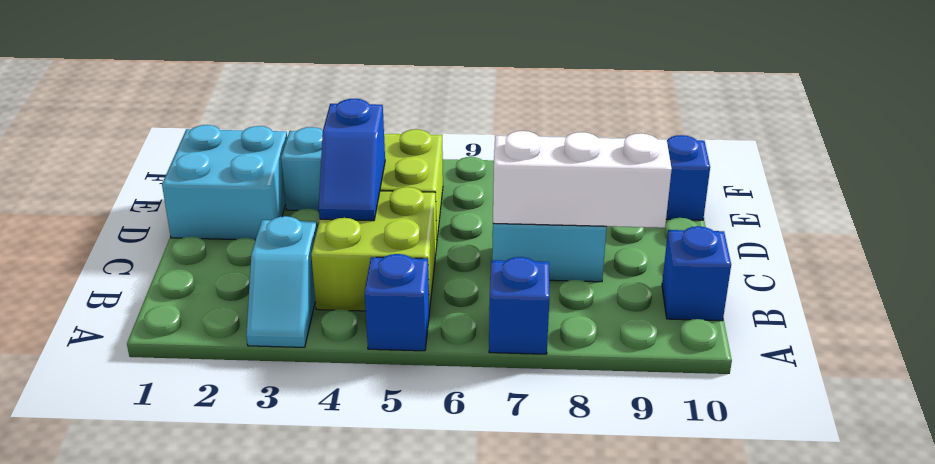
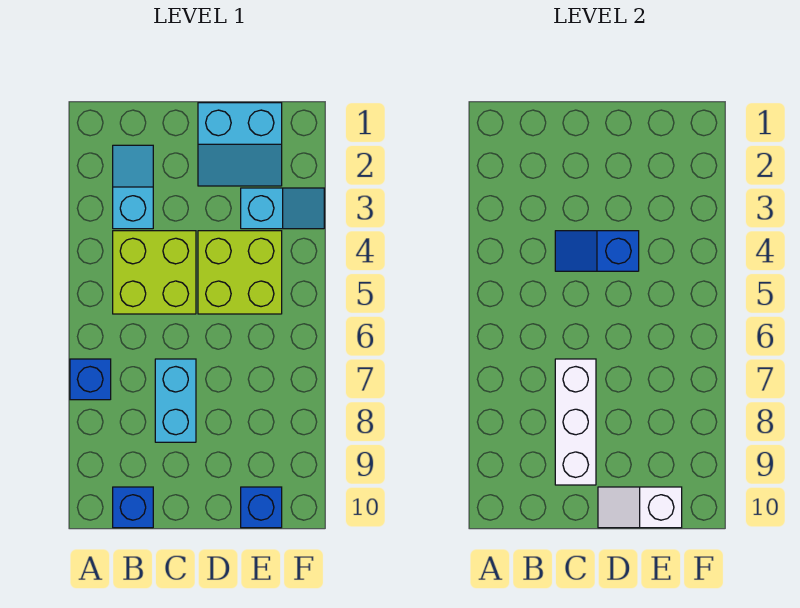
cyan slope A3:B3 level 1 top B -> cyan slope B2:B3 level 1 top 3
blue brick A5 level 1 -> none
cyan brick D1:E2 level 1 -> cyan slope D1:E2 level 1 top 1
none -> white slope D10:E10 level 2 top E

